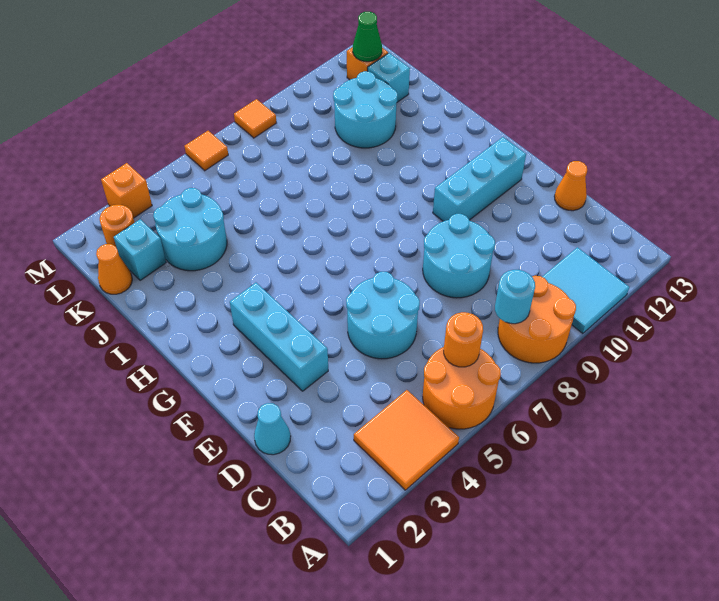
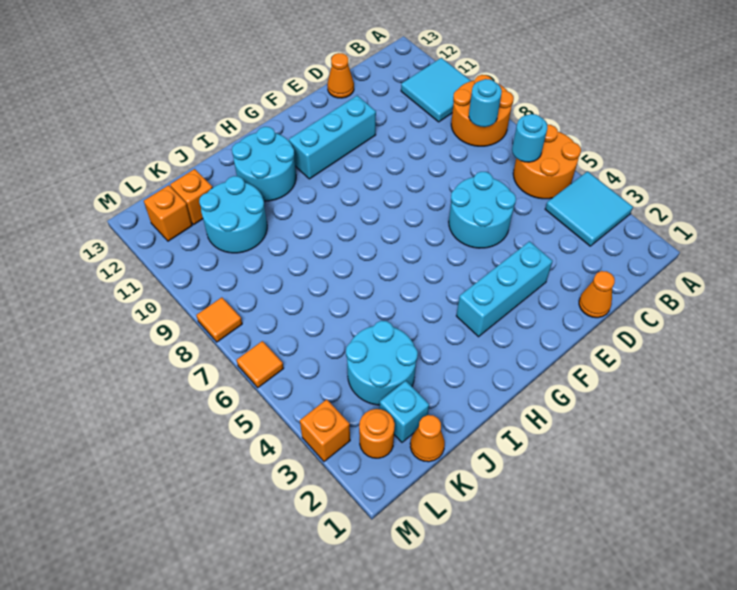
orange tile A3:B4 level 1 -> cyan tile A3:B4 level 1
orange round brick B6 level 2 -> cyan round brick B6 level 2
cyan cone D1 level 1 -> orange cone D1 level 1
cyan round brick D8:E9 level 1 -> cyan round brick H11:I12 level 1
cyan brick F10:F12 level 1 -> cyan brick E11:G11 level 1
cyan brick K12 level 1 -> orange brick K12 level 1
green cone L12 level 2 -> none

